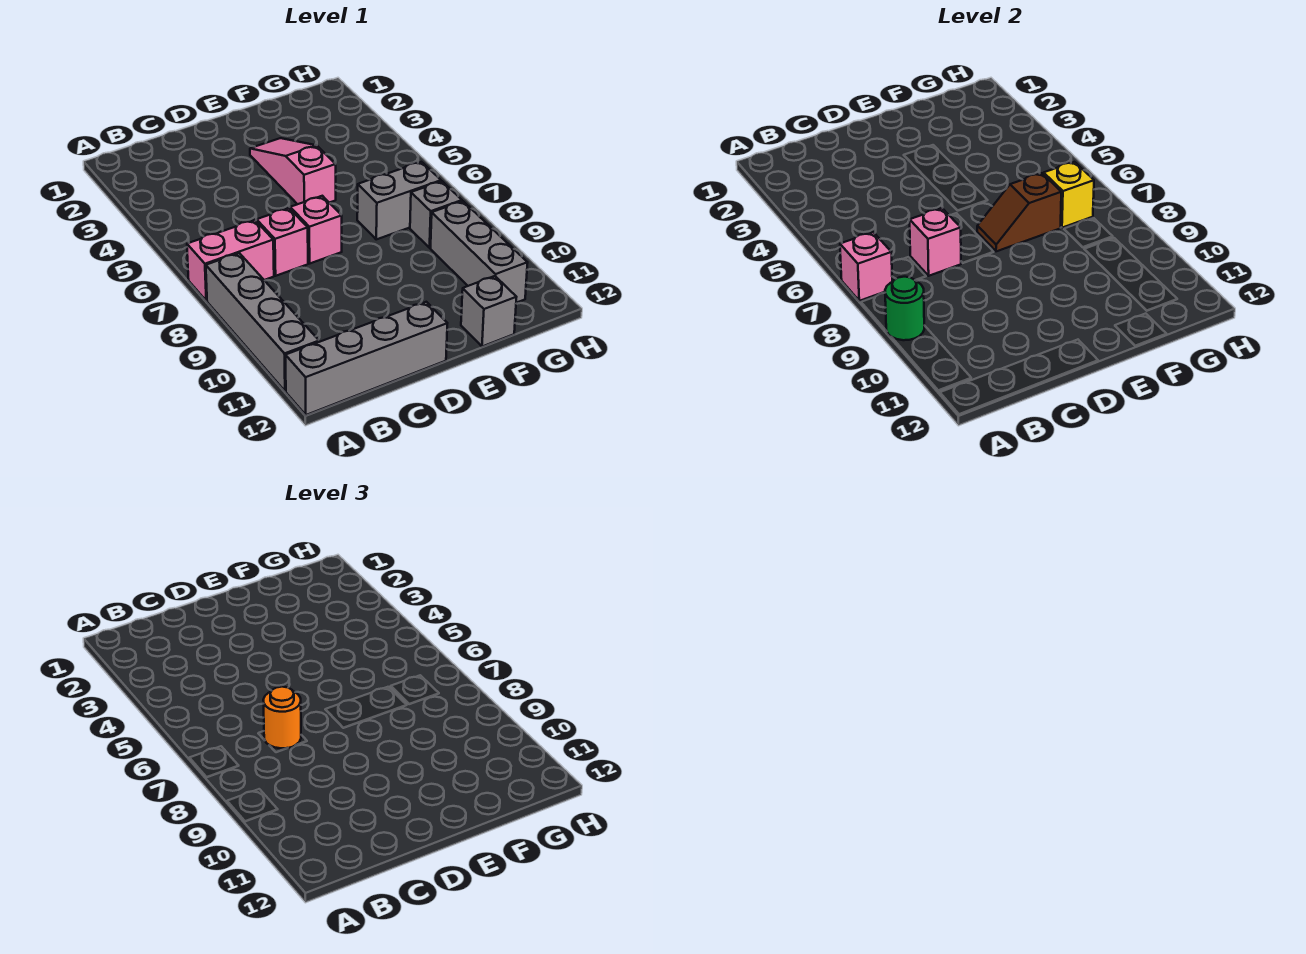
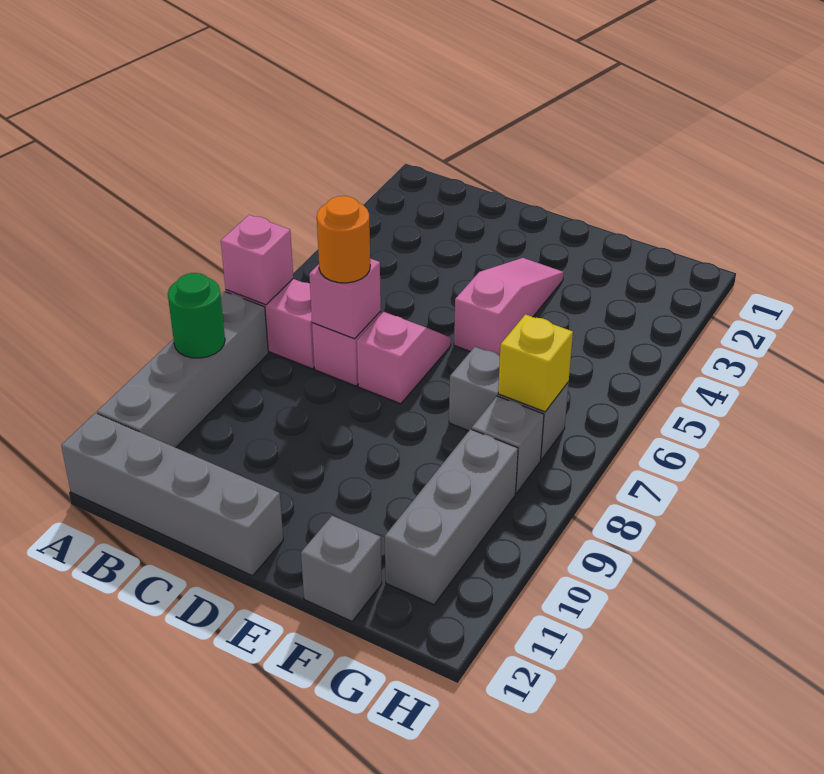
brown slope E7:F7 level 2 top F -> none

